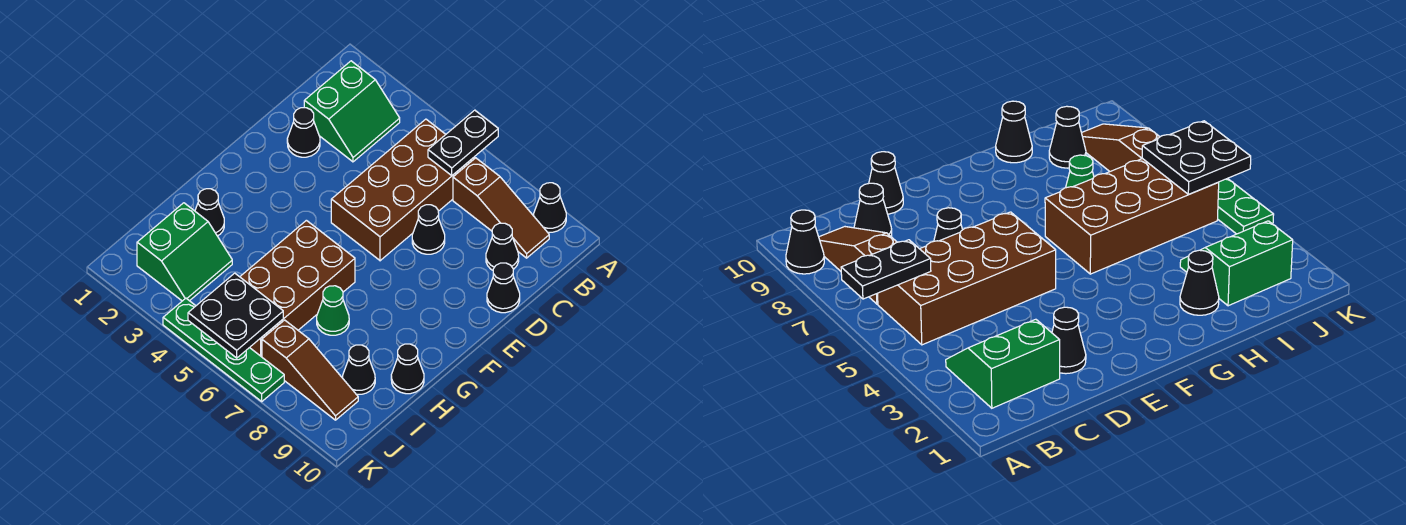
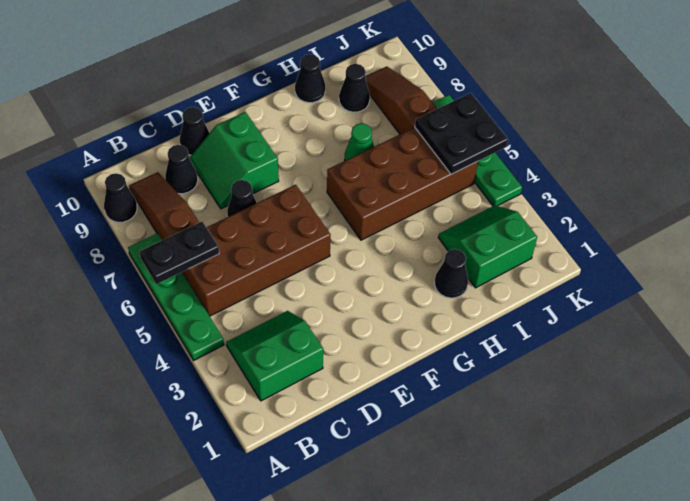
none -> green plate A4:A7 level 1
black cone D2 level 1 -> none
none -> green slope D8:E9 level 1 top E

